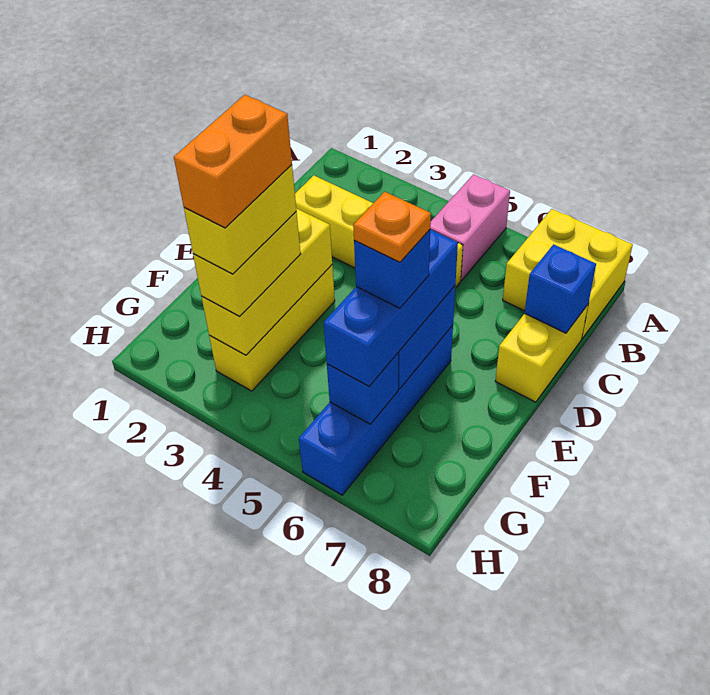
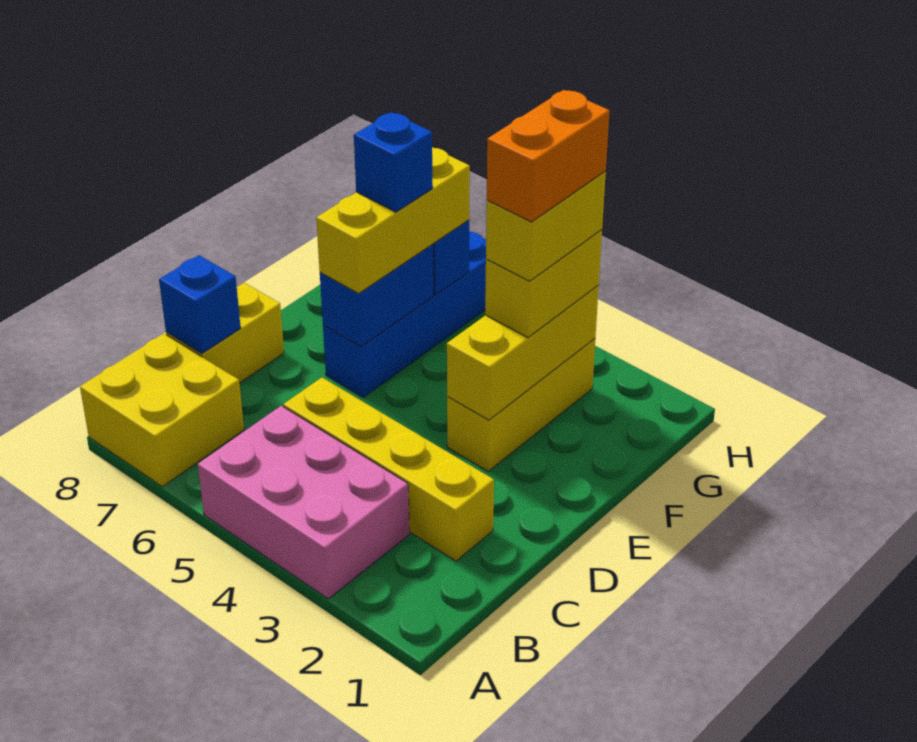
pink brick A5:B5 level 1 -> pink brick A3:B5 level 1
blue brick E6:G6 level 3 -> yellow brick E6:G6 level 3
orange plate F6 level 5 -> none

